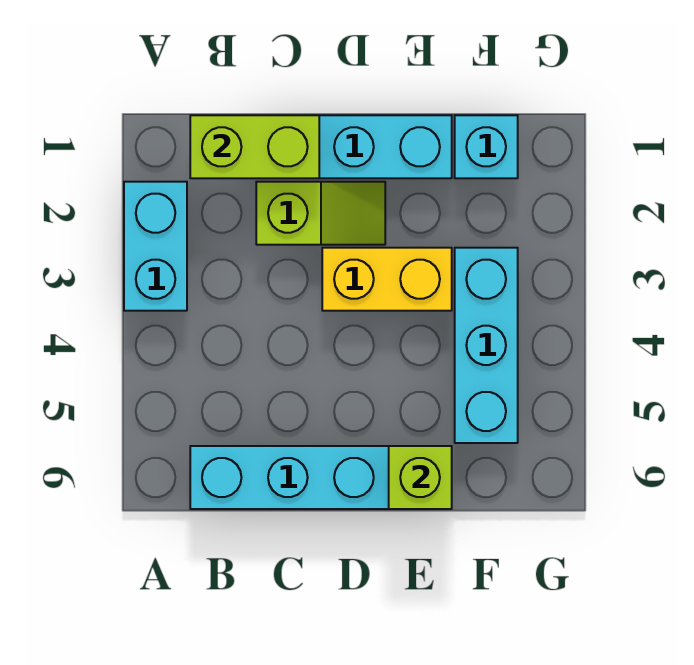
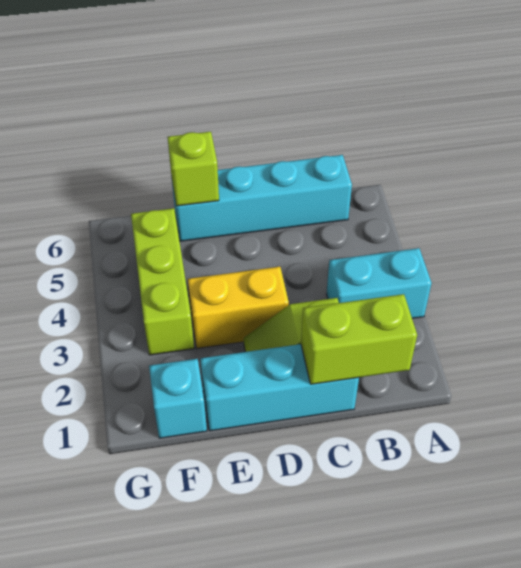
cyan brick A2:A3 level 1 -> cyan brick A3:B3 level 1
cyan brick F3:F5 level 1 -> lime brick F3:F5 level 1

